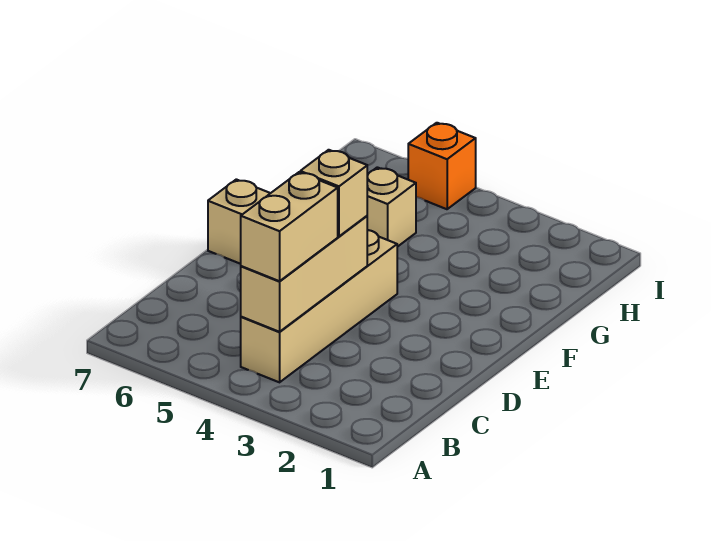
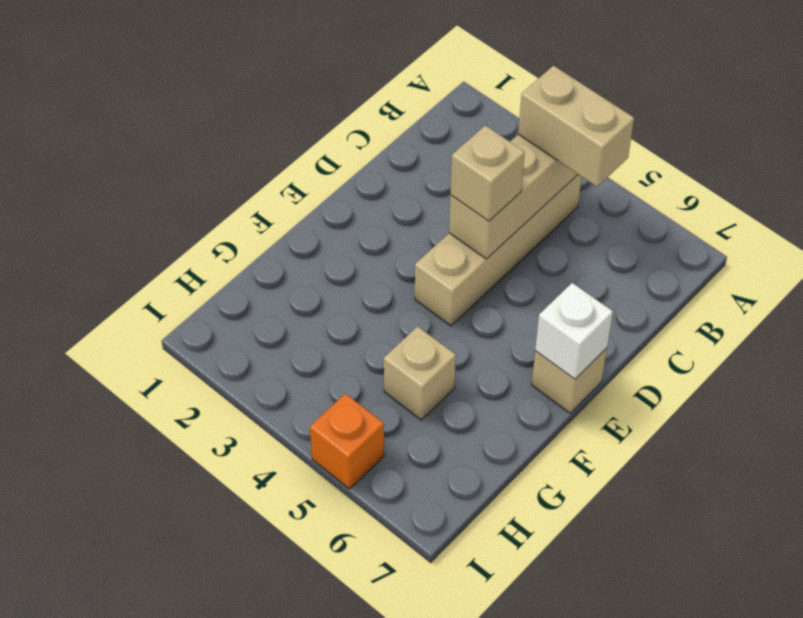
tan brick B4:C4 level 3 -> tan brick B4:B5 level 3
none -> white brick E7 level 2

